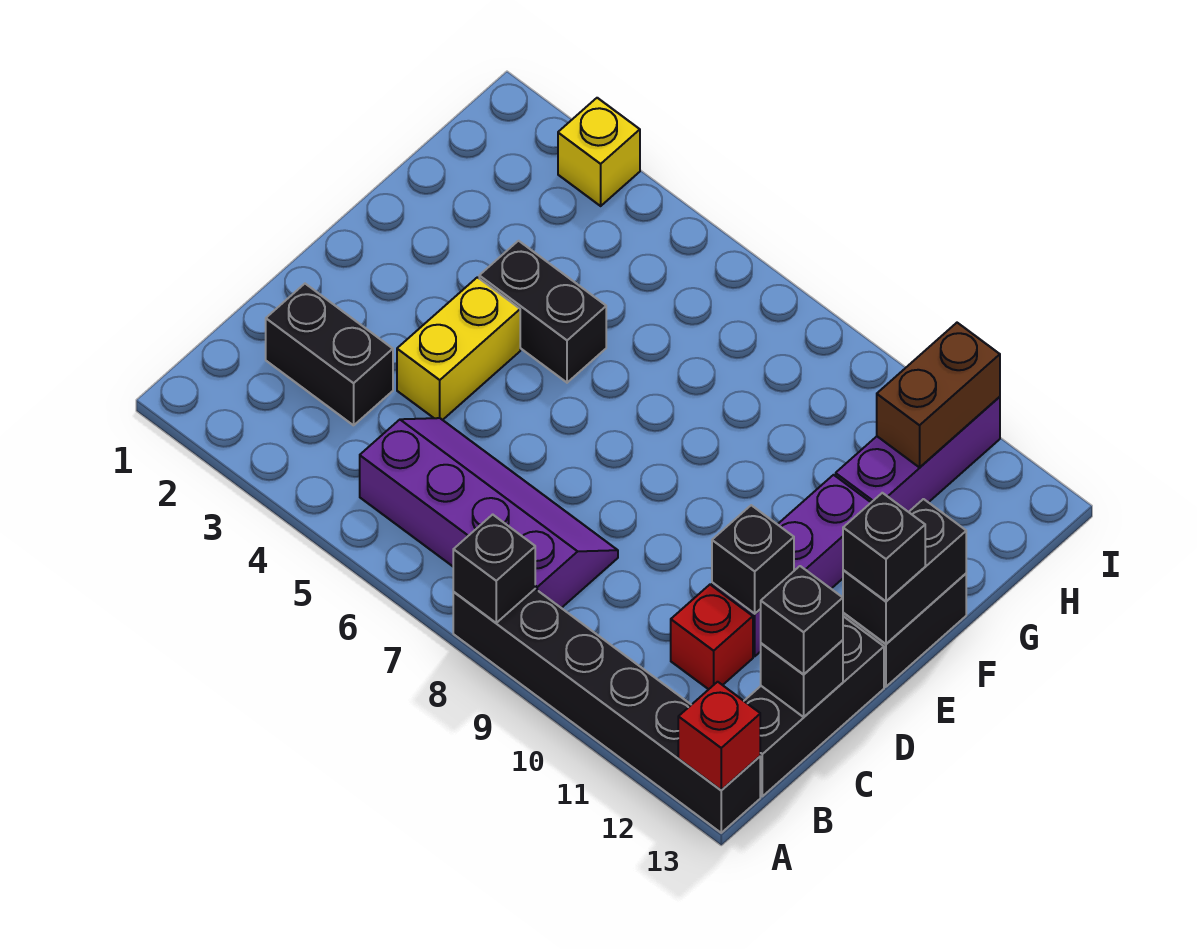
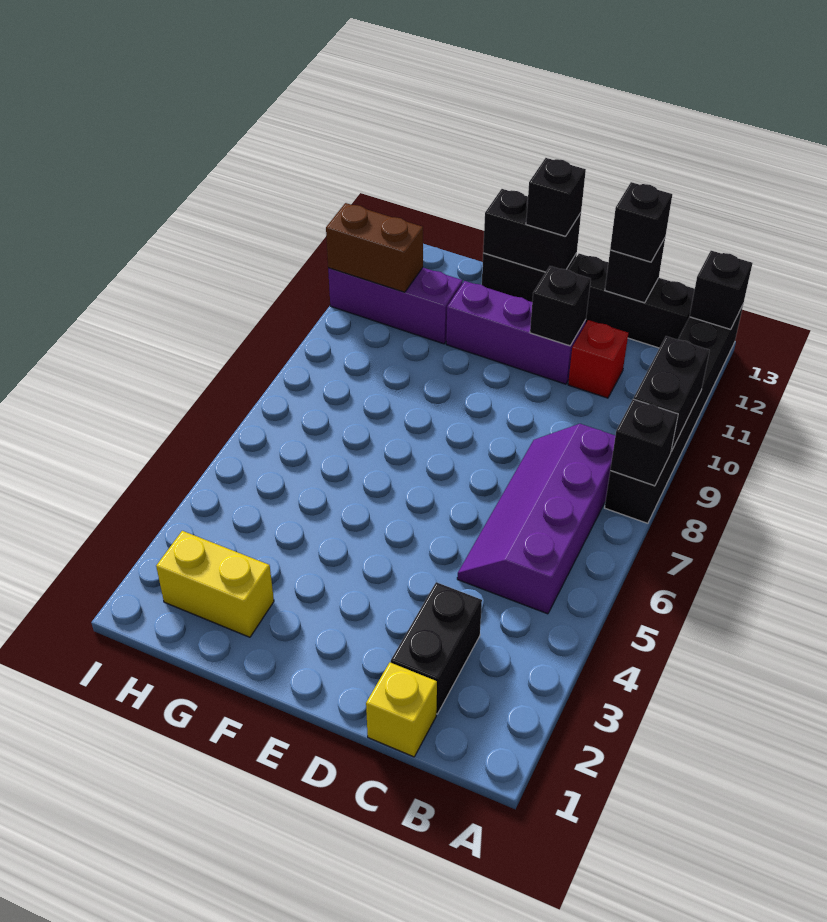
red brick A13 level 2 -> black brick A13 level 2
yellow brick D4:E4 level 1 -> yellow brick G2:H2 level 1
black brick F4:F5 level 1 -> black brick A9:A10 level 2
yellow brick I3 level 1 -> yellow brick C1 level 1

